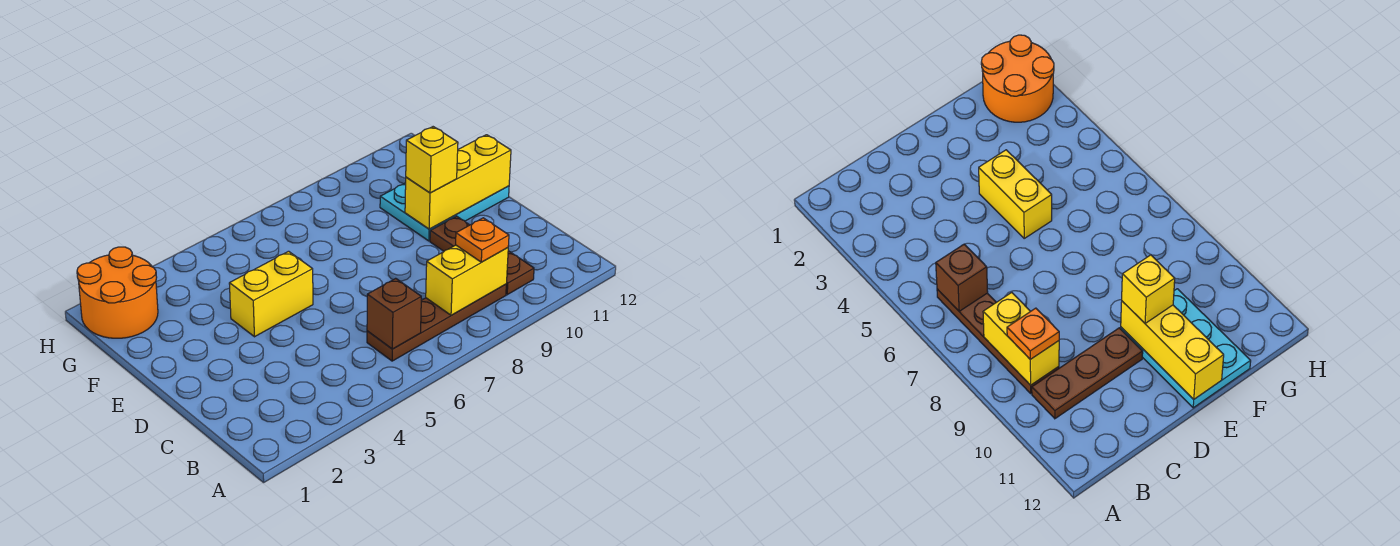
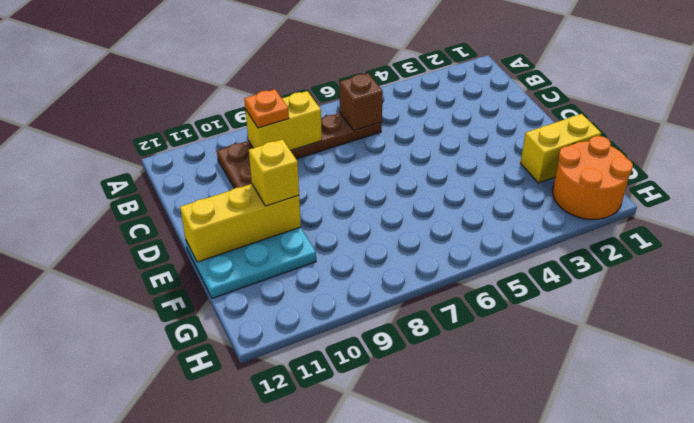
yellow brick E4:E5 level 1 -> yellow brick F1:F2 level 1

